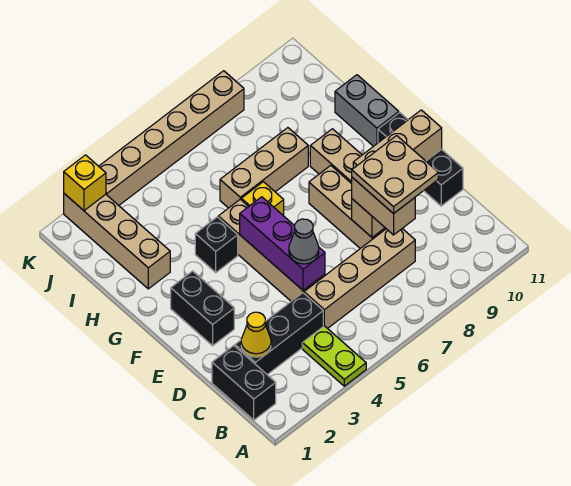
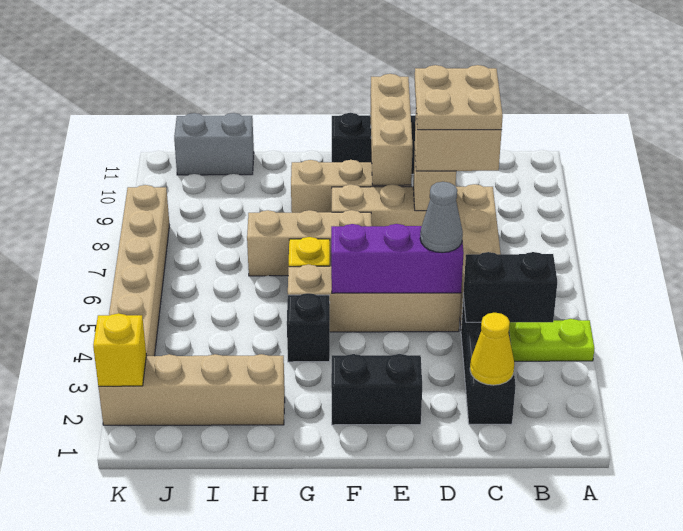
black brick B1:C1 level 1 -> black brick B4:C4 level 2
grey brick G11:H11 level 1 -> grey brick I11:J11 level 1
tan brick H6:H8 level 1 -> tan brick F7:H7 level 1

